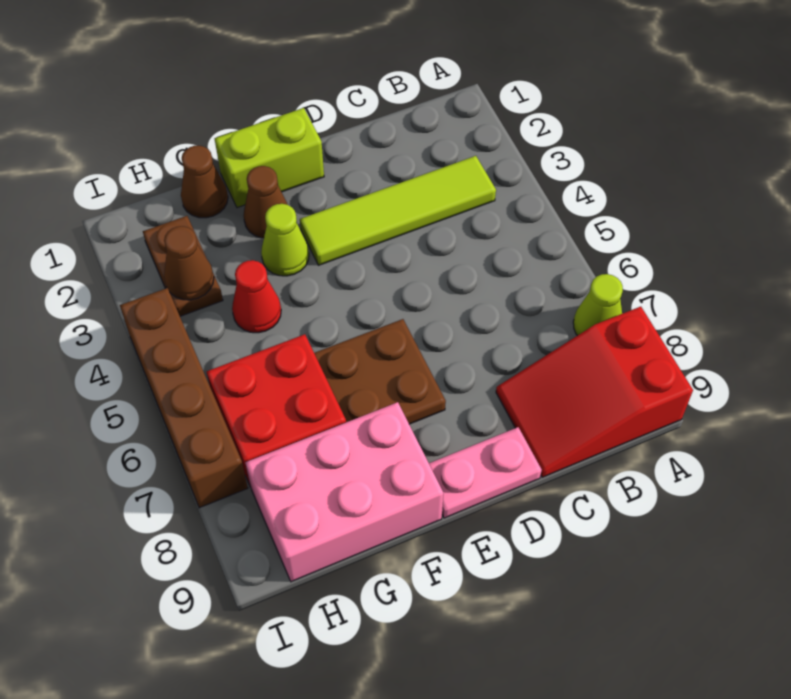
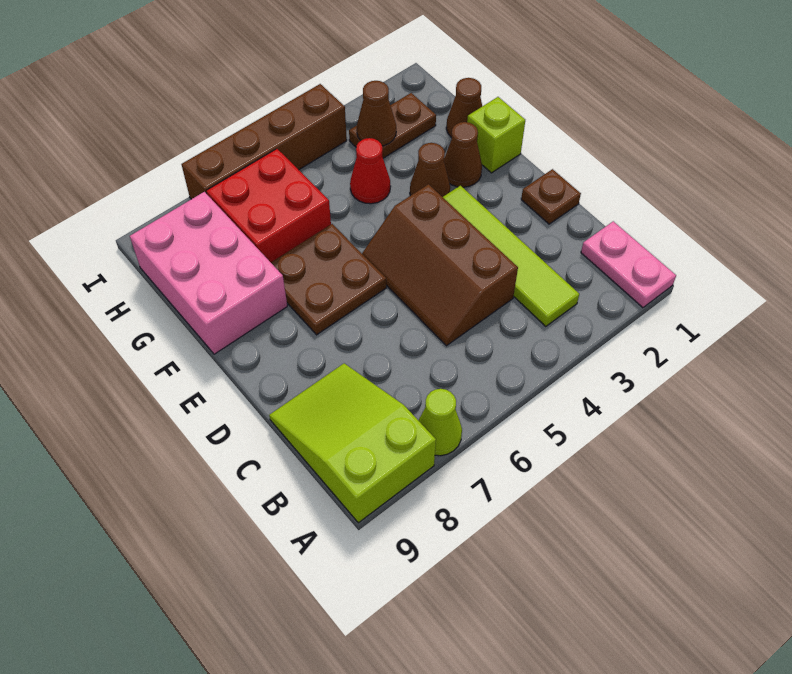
red slope A8:C9 level 1 top A -> lime slope A8:C9 level 1 top A
none -> brown slope C4:E5 level 1 top 4
none -> brown plate D1 level 1
pink plate D9:E9 level 1 -> pink plate A1:B1 level 1
lime brick E1:F1 level 1 -> lime brick F1 level 1
lime cone F3 level 1 -> brown cone F3 level 1

